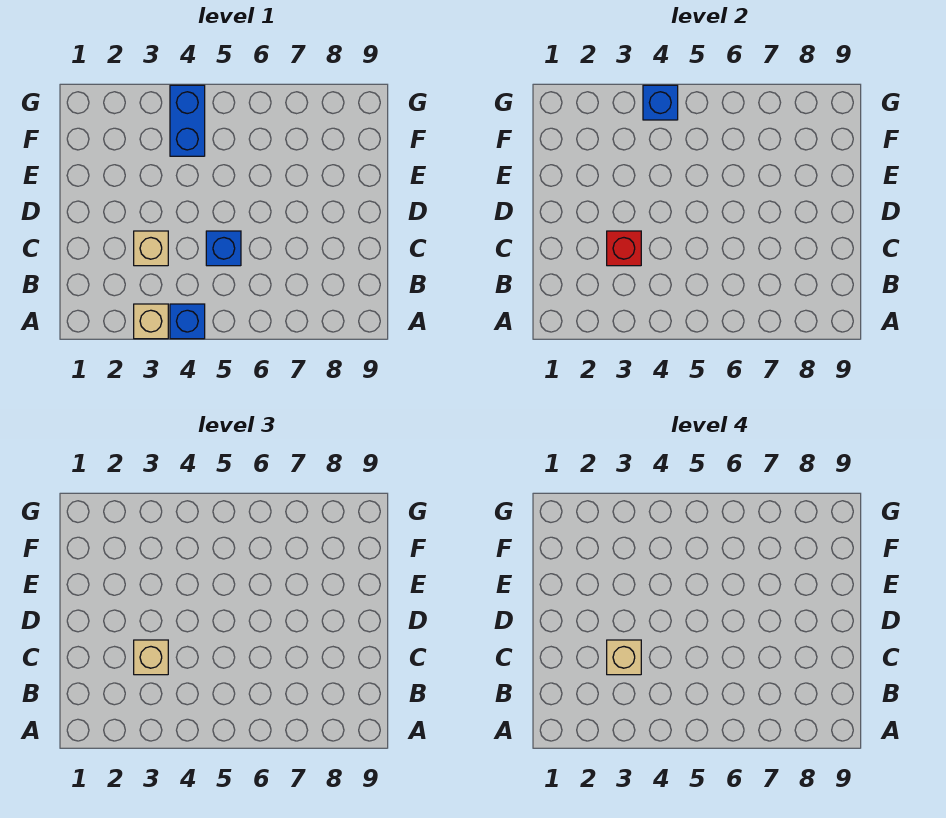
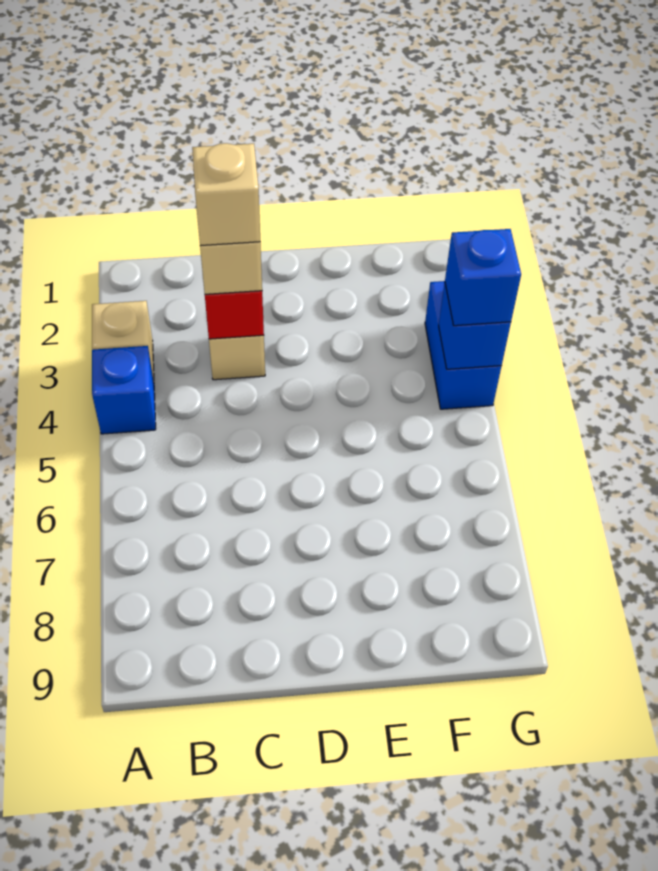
blue brick C5 level 1 -> blue brick G4 level 3
blue brick F4:G4 level 1 -> blue brick G3:G4 level 1

